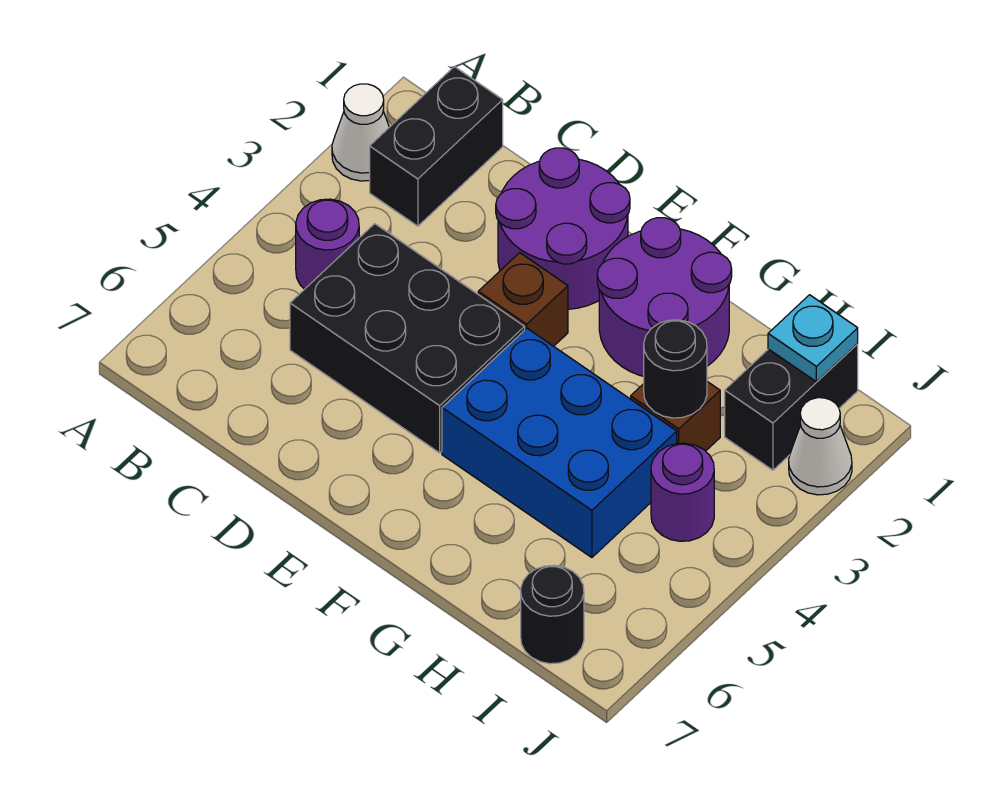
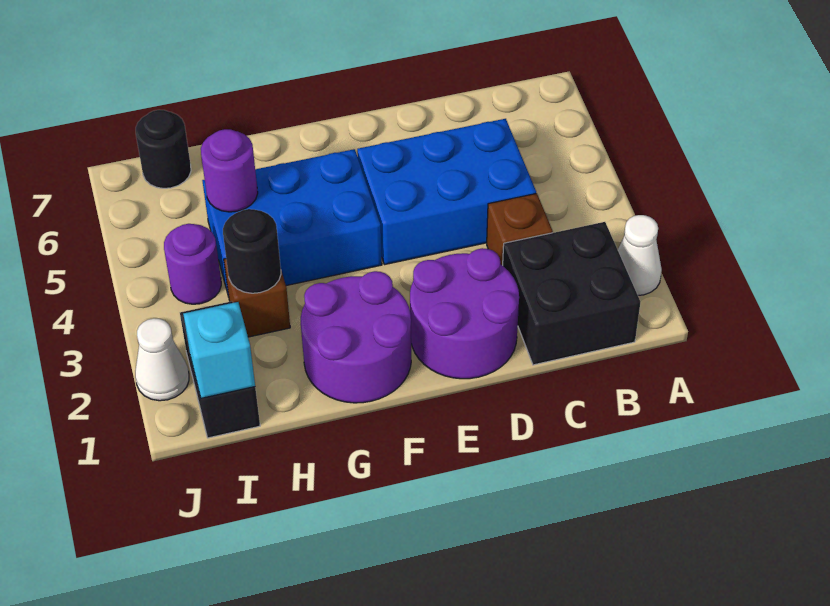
black brick B1:B2 level 1 -> black brick B1:C2 level 1
purple round brick B4 level 1 -> purple round brick H5 level 2
black brick C4:E5 level 1 -> blue brick C4:E5 level 1
brown brick E3 level 1 -> brown brick C3 level 1
cyan plate I1 level 2 -> cyan brick I1 level 2

